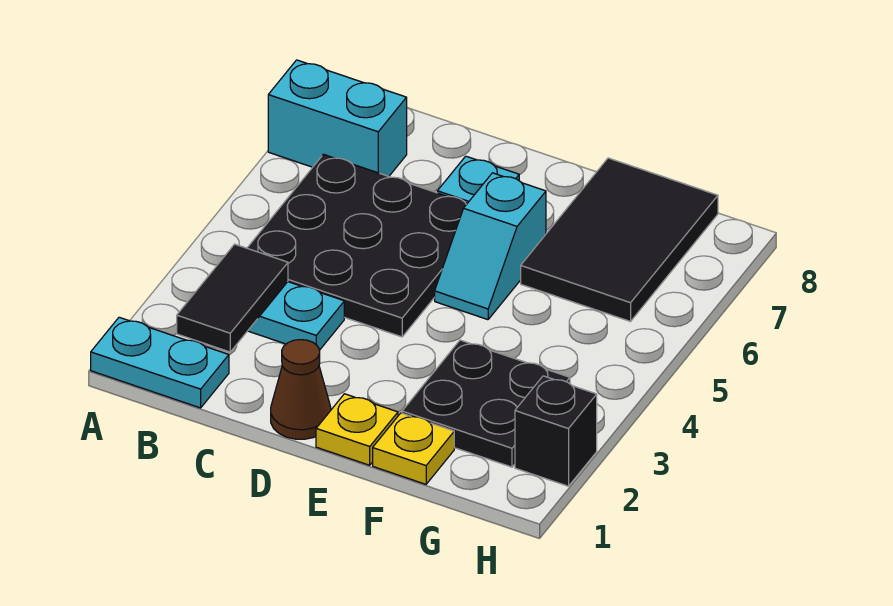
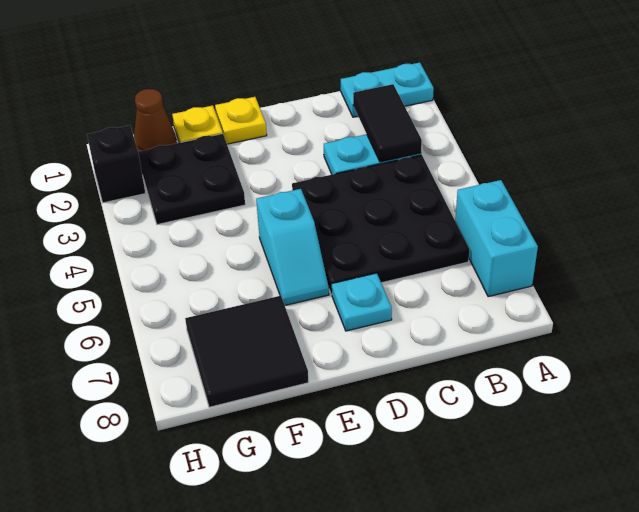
cyan brick A7:B7 level 1 -> cyan brick A6:A7 level 1
brown cone D1 level 1 -> brown cone G1 level 1
cyan slope E5:E6 level 1 top 6 -> cyan slope E5:E6 level 1 top 5
black tile F6:G8 level 1 -> black tile F7:G8 level 1

